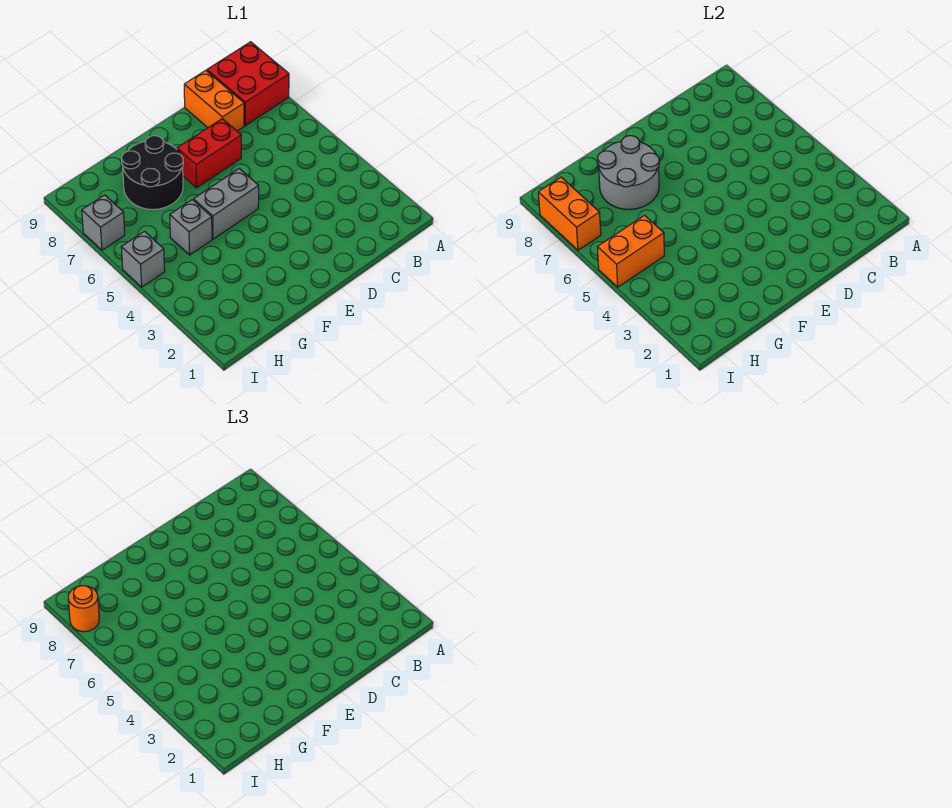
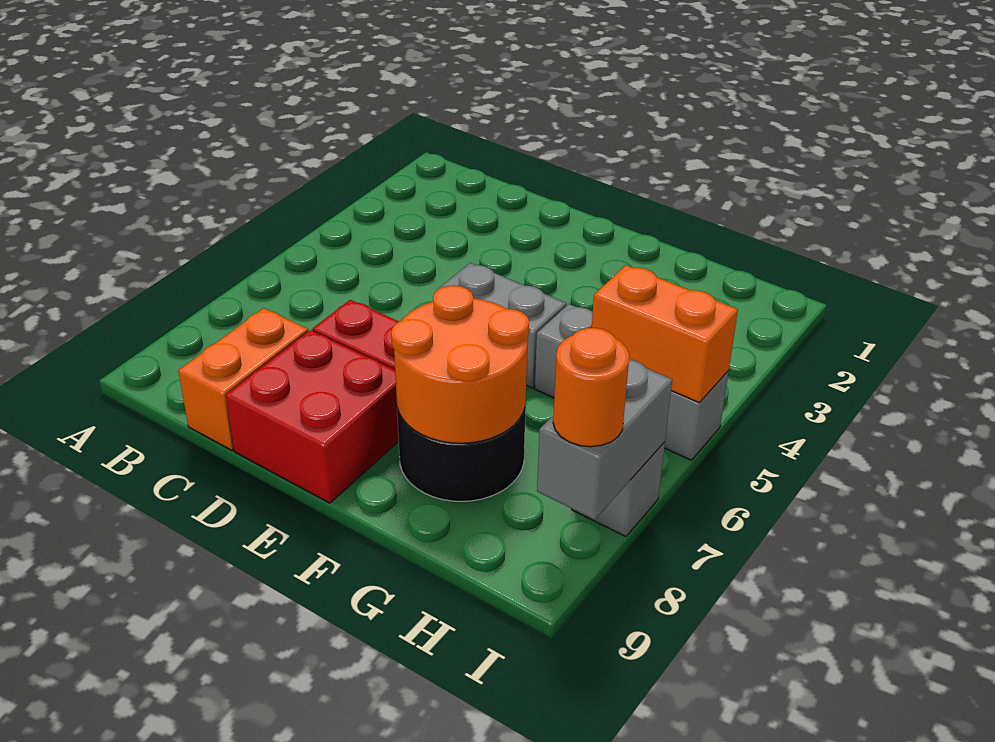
red brick A8:B9 level 1 -> red brick D8:E9 level 1
grey round brick F7:G8 level 2 -> orange round brick F7:G8 level 2
orange brick I7:I8 level 2 -> grey brick I7:I8 level 2

